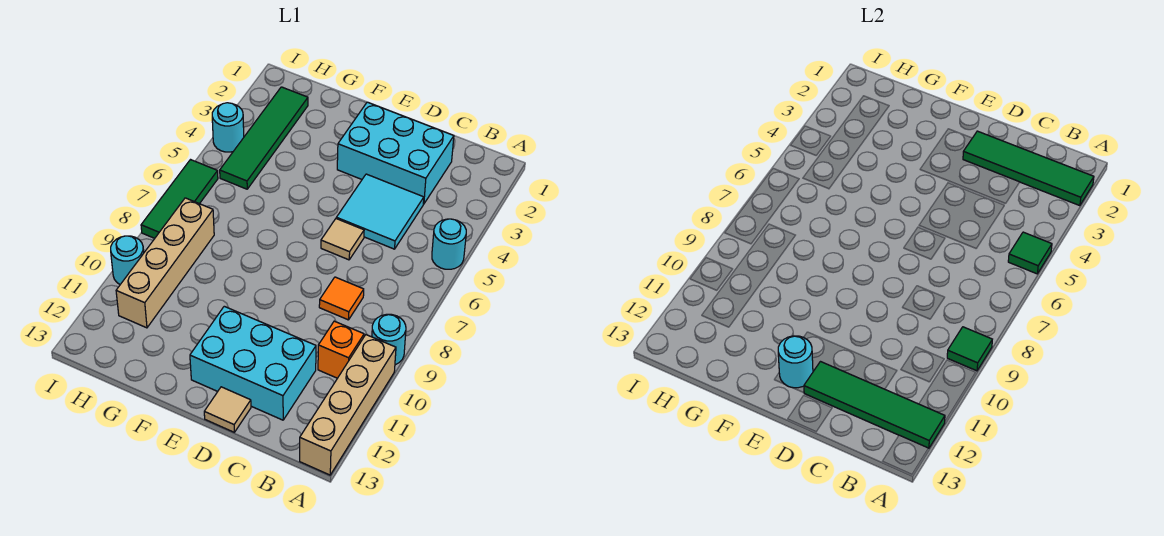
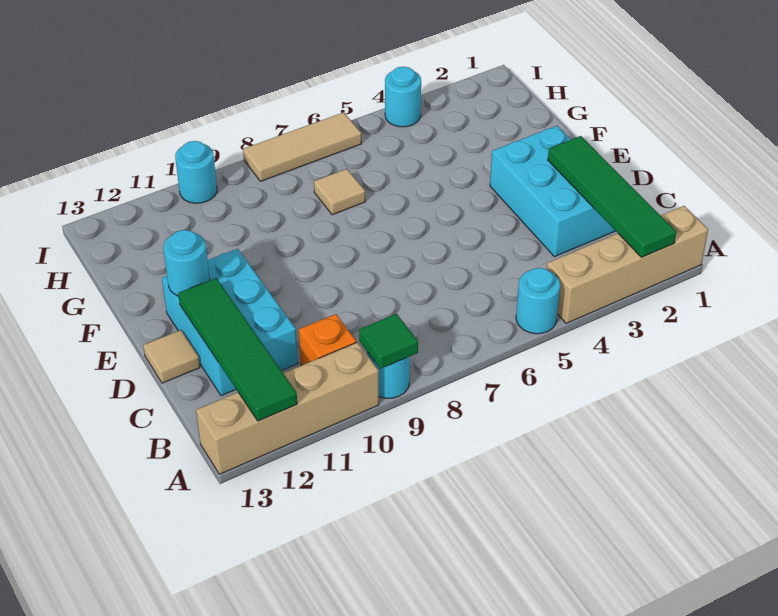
green tile A5 level 2 -> none
cyan tile C4:D5 level 1 -> none
orange tile C8 level 1 -> none
tan tile D6 level 1 -> tan tile G7 level 1
green tile H2:H5 level 1 -> none
tan brick H8:H11 level 1 -> tan brick A1:A4 level 1
green tile I6:I8 level 1 -> tan tile I6:I8 level 1

